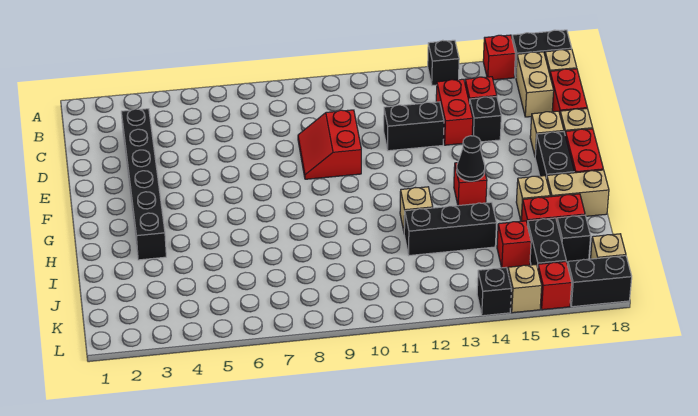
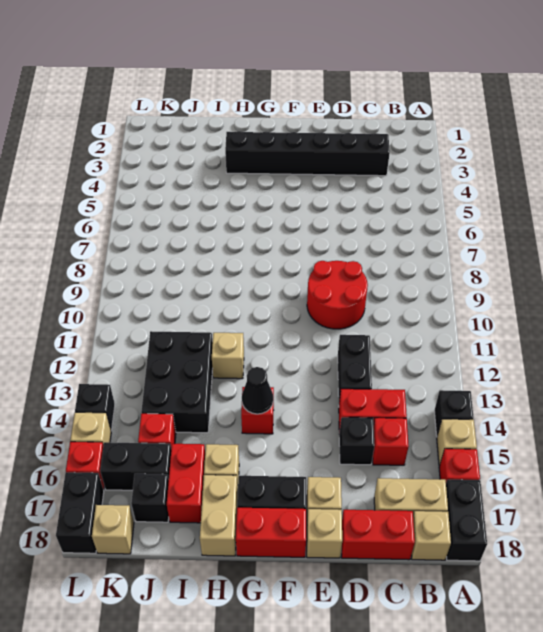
none -> tan brick A15 level 1
red slope D9:E10 level 1 top 10 -> red round brick D9:E10 level 1
black brick I12:I14 level 1 -> black brick I12:J14 level 1

